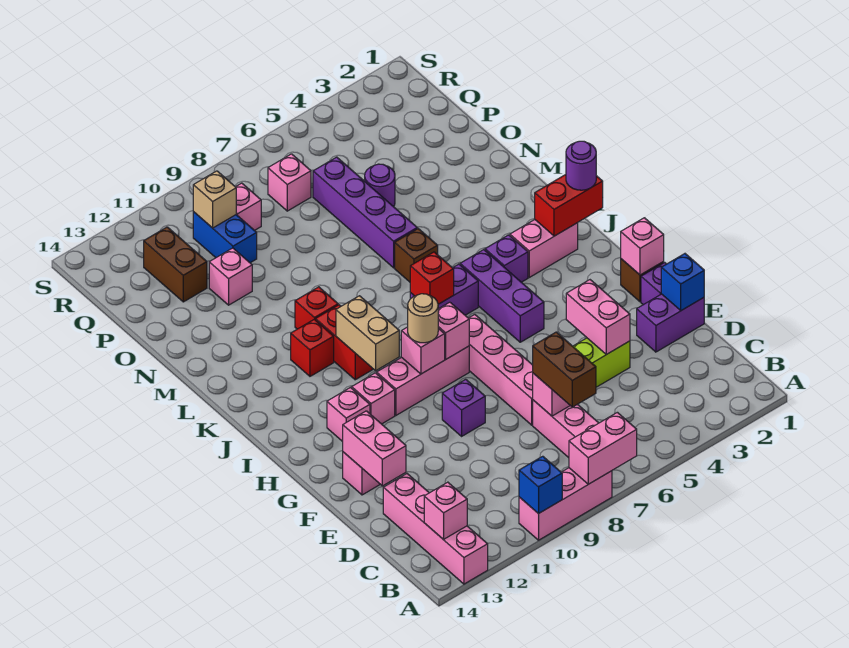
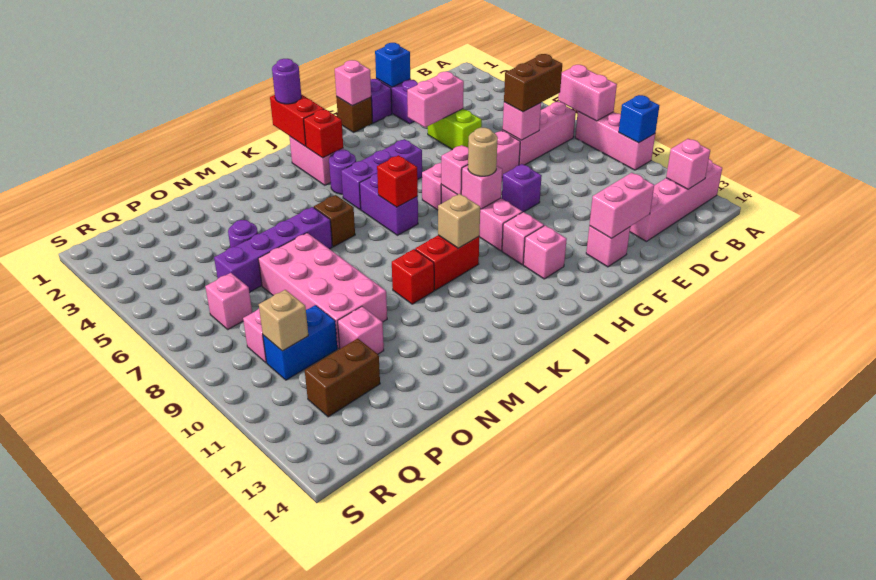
tan brick I10:J10 level 2 -> tan brick J10 level 2
purple brick J4 level 1 -> purple round brick J4 level 1
red brick K11 level 1 -> red brick J3 level 2
none -> pink brick N7:O10 level 1

